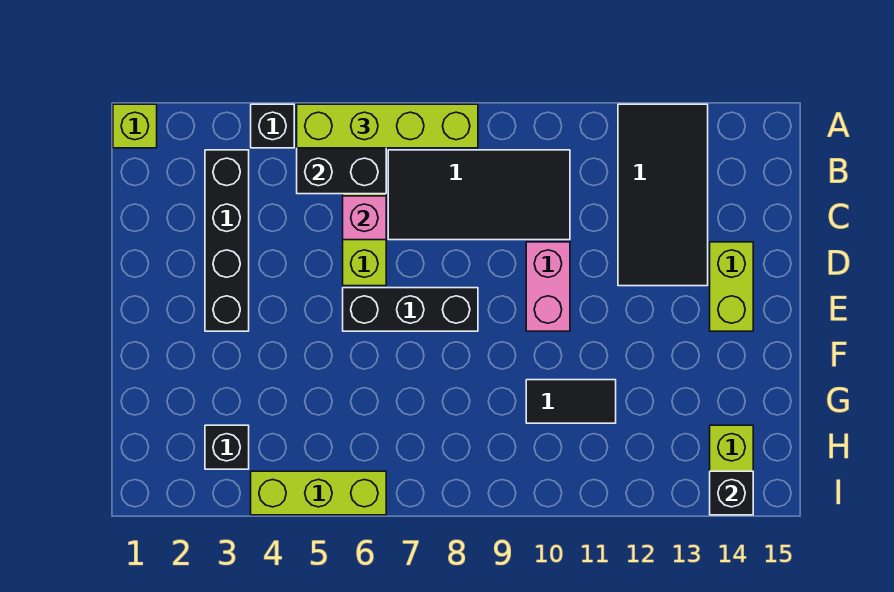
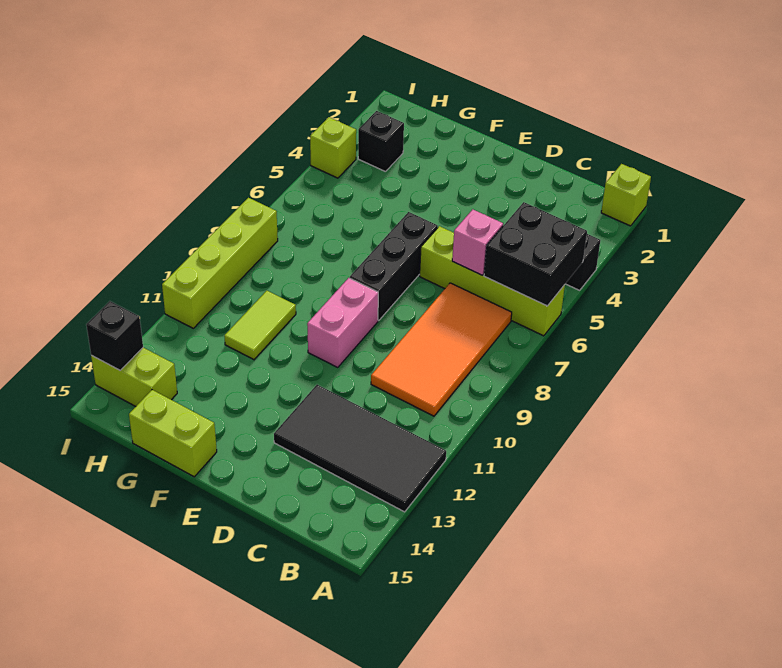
lime brick A5:A8 level 3 -> lime brick I8:I11 level 1
black brick B3:E3 level 1 -> none
black tile B7:C10 level 1 -> orange tile B7:C10 level 1
pink brick D10:E10 level 1 -> pink brick E9:E10 level 1
lime brick D14:E14 level 1 -> lime brick F15:G15 level 1
black tile G10:G11 level 1 -> lime tile G10:G11 level 1
lime brick I4:I6 level 1 -> lime brick I4 level 1

